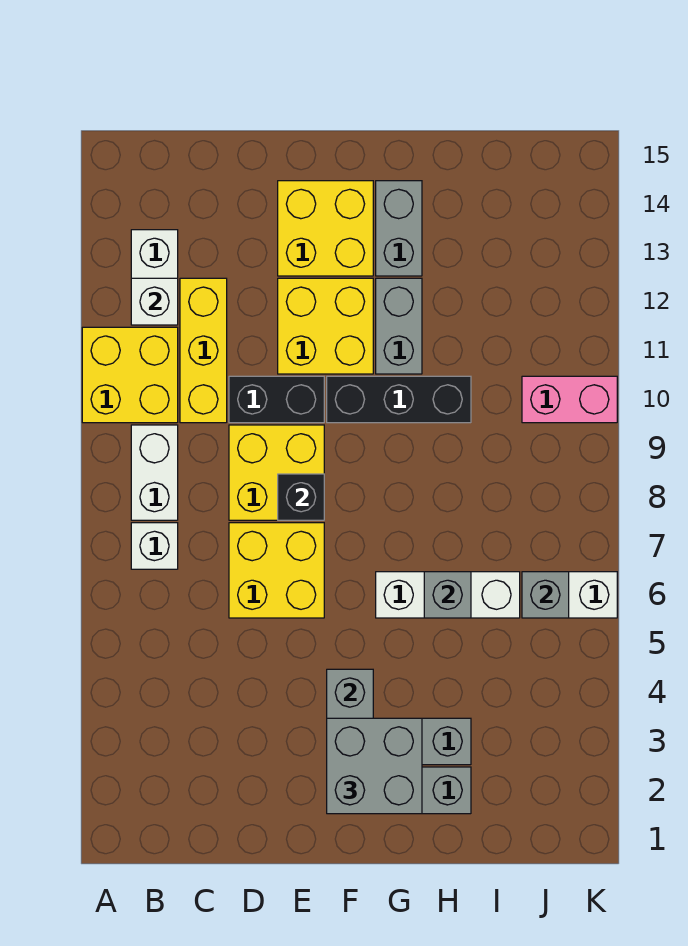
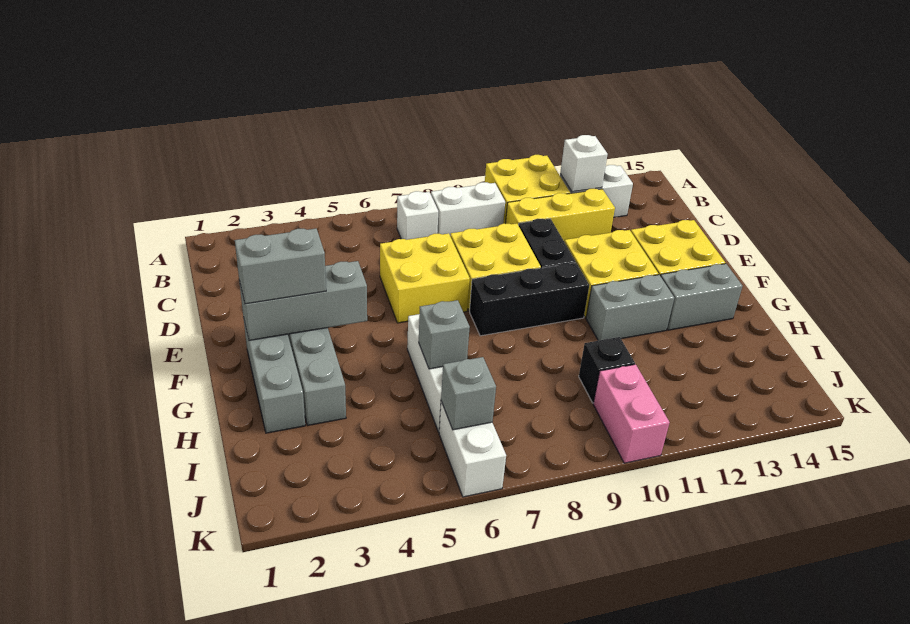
black brick E8 level 2 -> black brick I10 level 1
grey brick F2:G3 level 3 -> grey brick F2:F3 level 3
black brick F10:H10 level 1 -> black brick F8:F10 level 1

